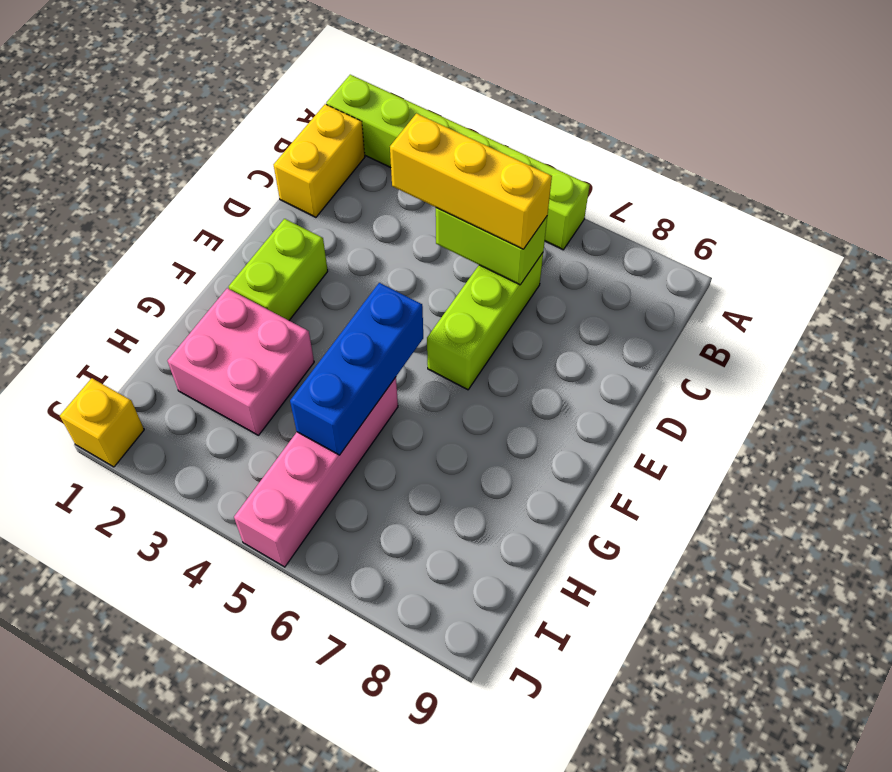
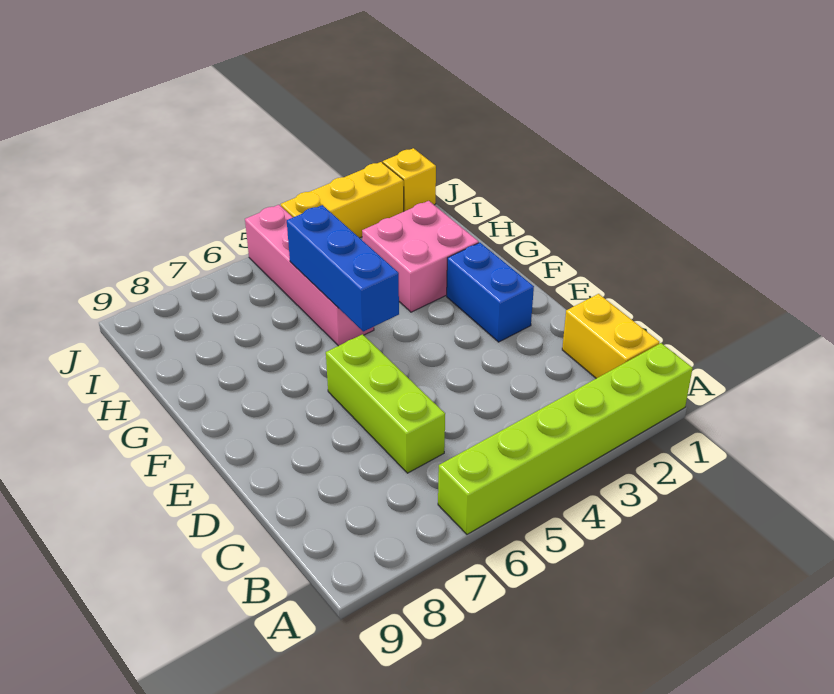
yellow brick C4:C6 level 3 -> yellow brick J2:J4 level 1
lime brick C5:C6 level 2 -> none
lime brick E2:F2 level 1 -> blue brick E2:F2 level 1

